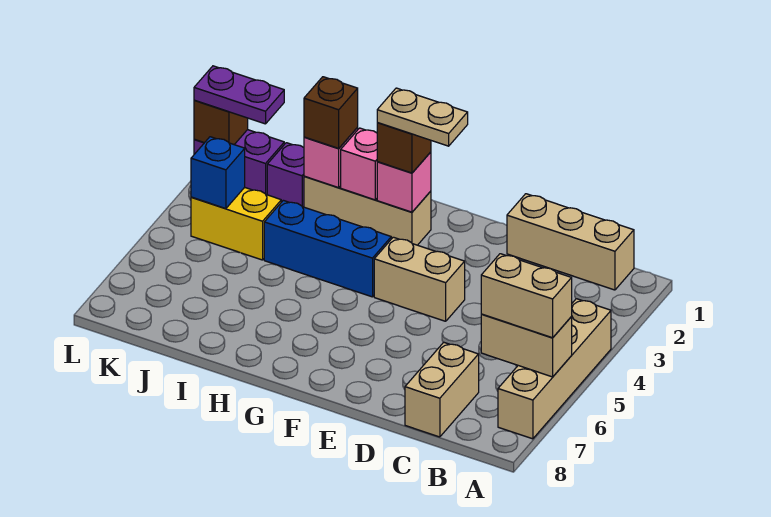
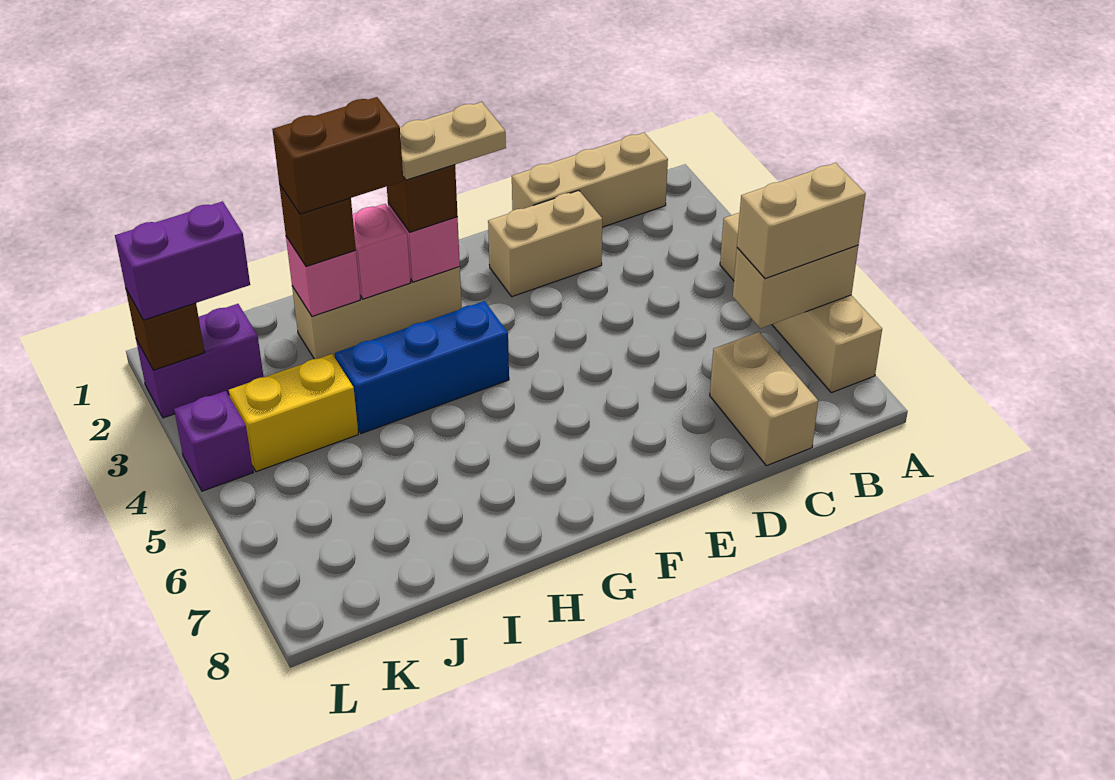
tan brick E4:F4 level 1 -> tan brick D2:E2 level 1
none -> brown brick H2:I2 level 4
purple brick J2 level 1 -> purple brick L4 level 1
purple plate K2:L2 level 3 -> purple brick K2:L2 level 3
blue brick K4 level 2 -> none

